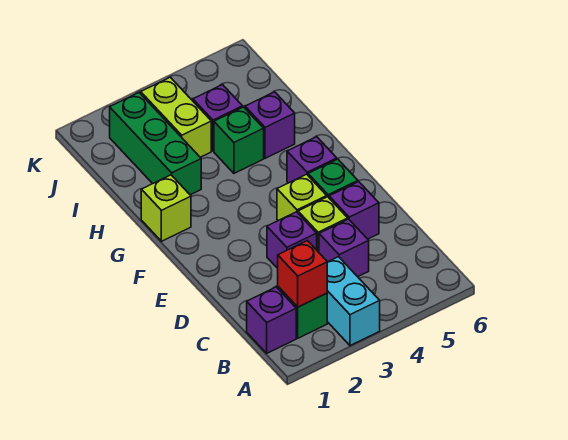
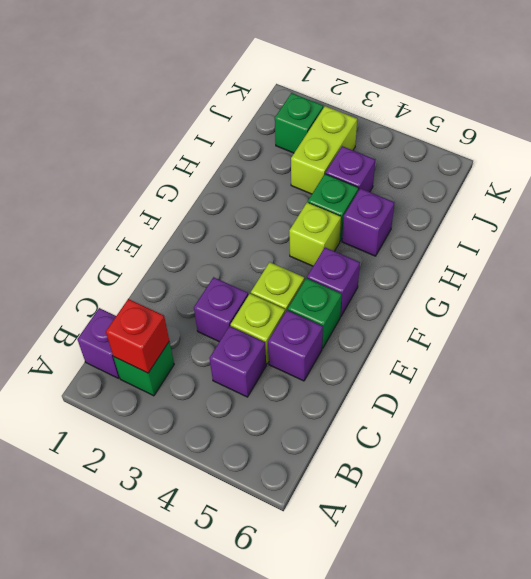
cyan brick A3:B3 level 1 -> none
lime brick G1 level 1 -> lime brick G4 level 1
green brick H2:J2 level 1 -> green brick J2 level 1

